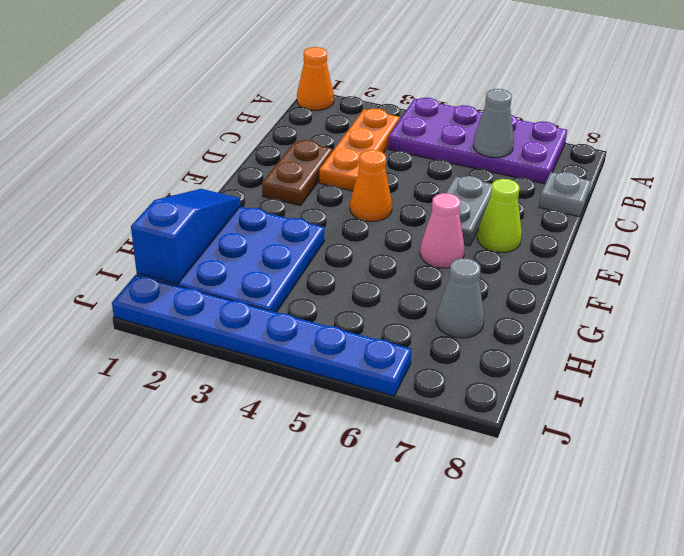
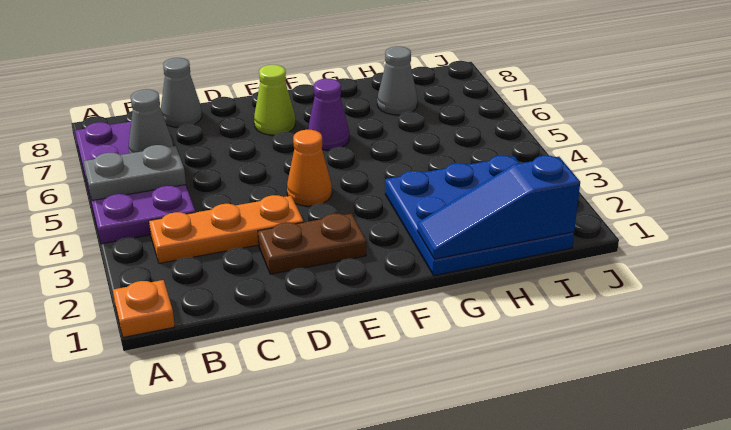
orange cone A1 level 1 -> orange plate A1 level 1
grey plate C8 level 1 -> grey cone C8 level 1
grey plate D6:E6 level 1 -> grey plate A5:B5 level 2
pink cone F6 level 1 -> purple cone F6 level 1
blue plate J1:J6 level 1 -> none

